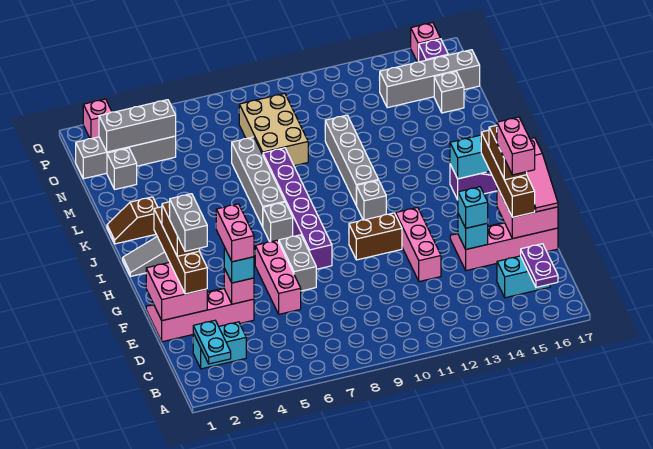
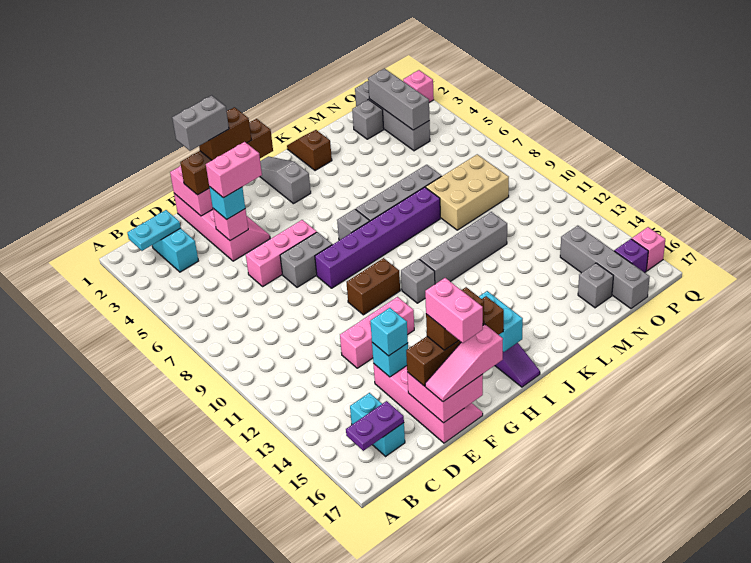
pink brick E16:F16 level 5 -> pink brick F16:F17 level 5
brown brick G10:G11 level 1 -> brown brick G10:H10 level 1

